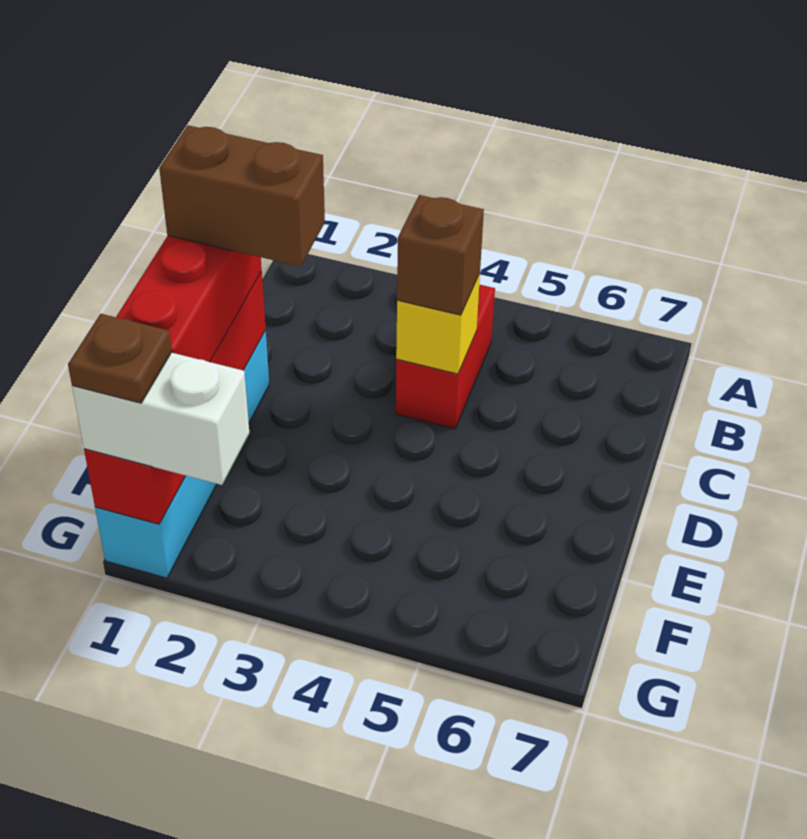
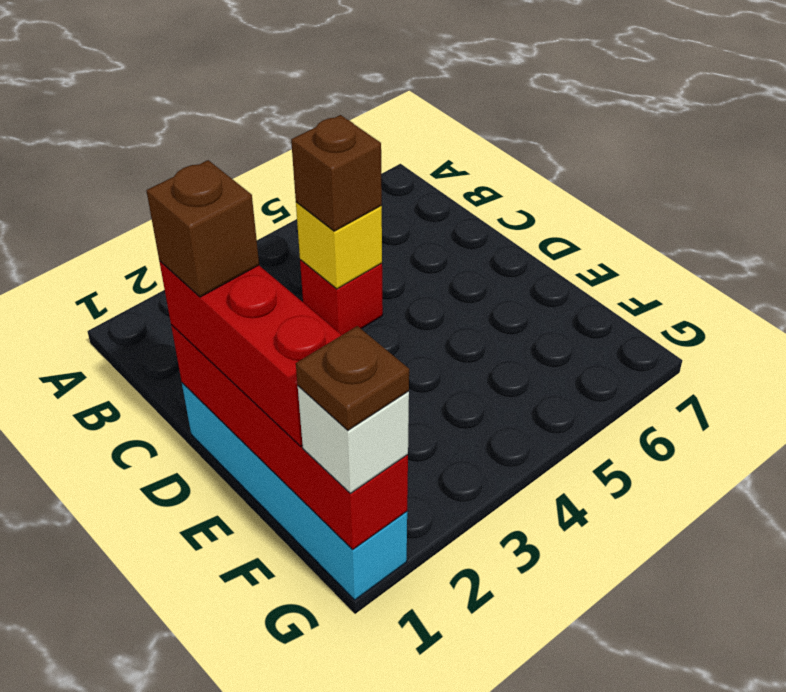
red brick B4:C4 level 1 -> red brick C4 level 1
brown brick D1:D2 level 4 -> brown brick D1 level 4
white brick G1:G2 level 3 -> white brick G1 level 3

